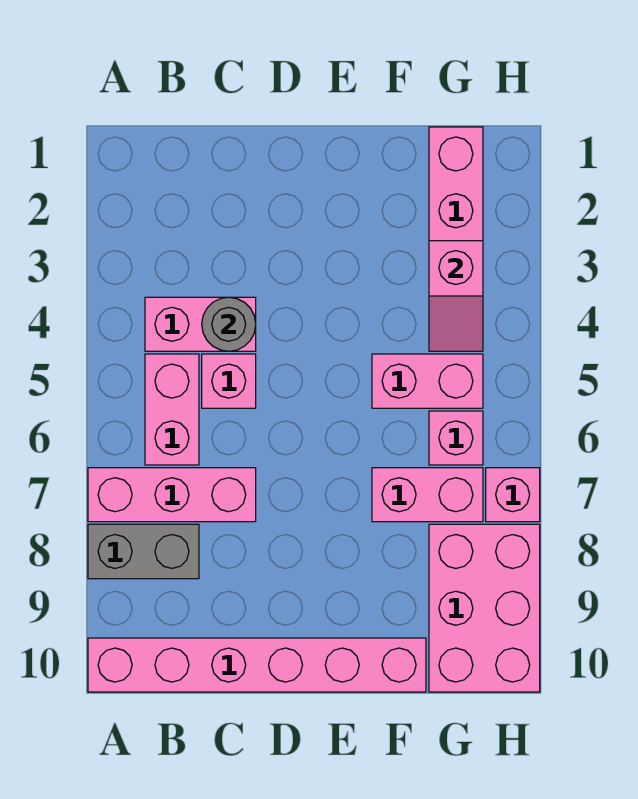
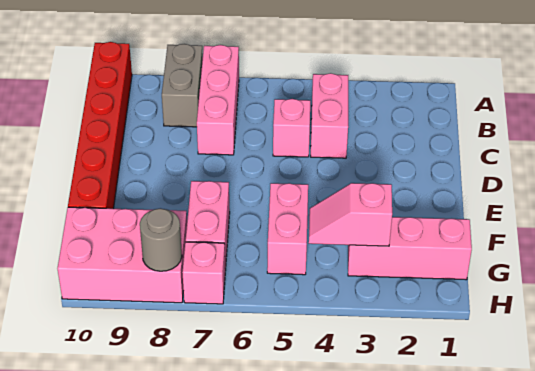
pink brick A10:F10 level 1 -> red brick A10:F10 level 1
pink brick B5:B6 level 1 -> none
grey round brick C4 level 2 -> grey round brick H8 level 2
pink brick G6 level 1 -> none

